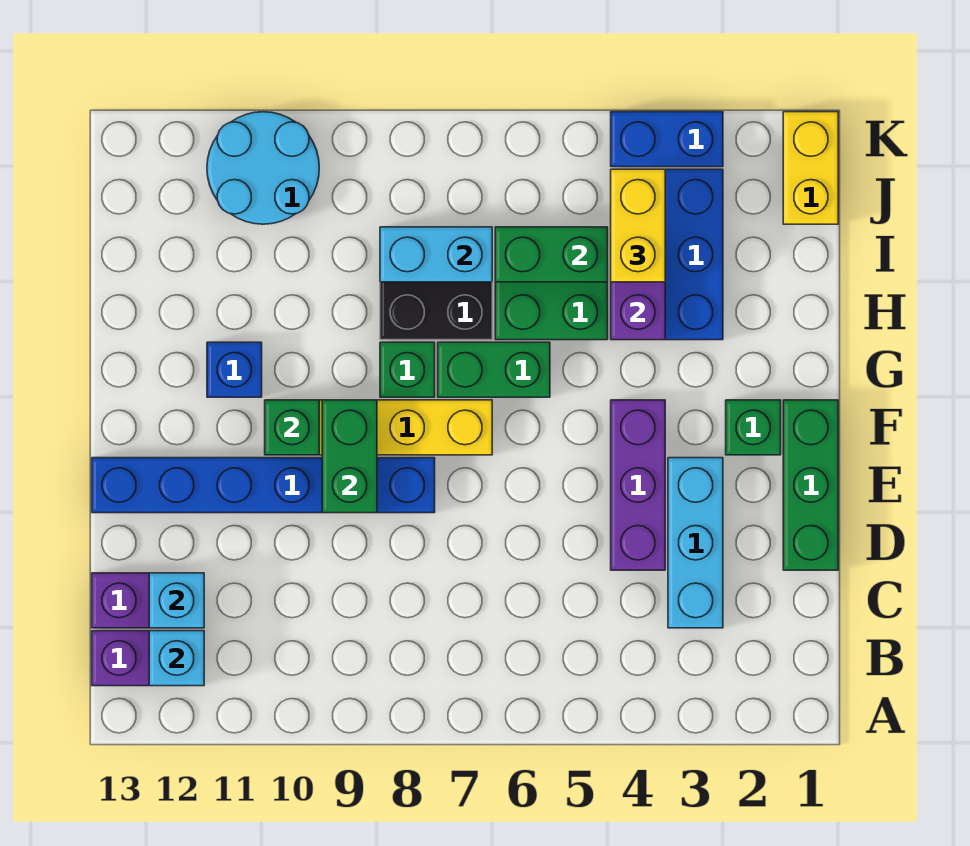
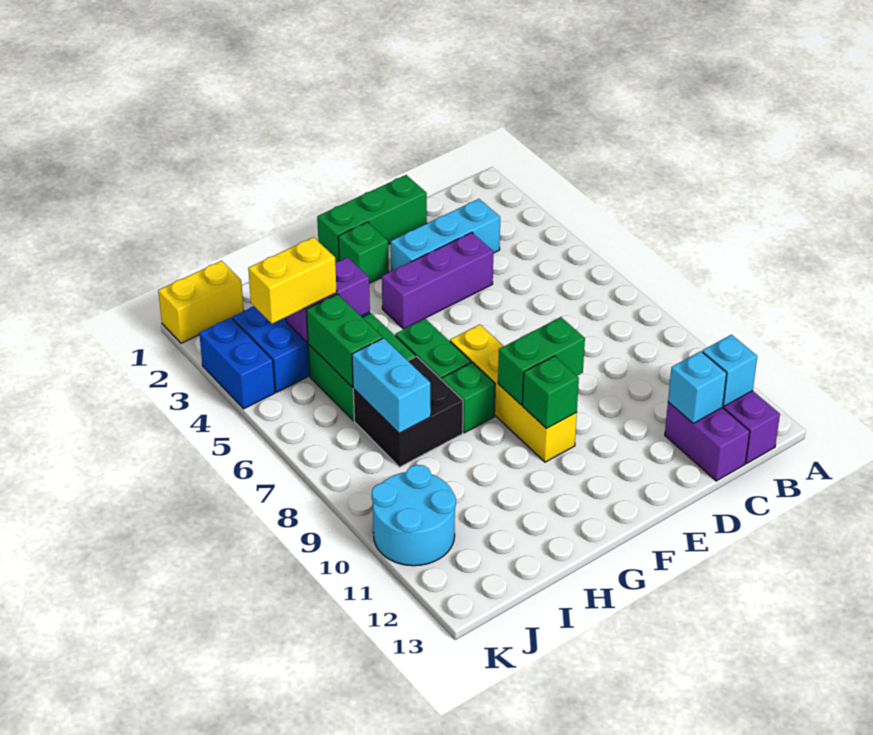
blue brick E8:E13 level 1 -> none
blue brick G11 level 1 -> none

